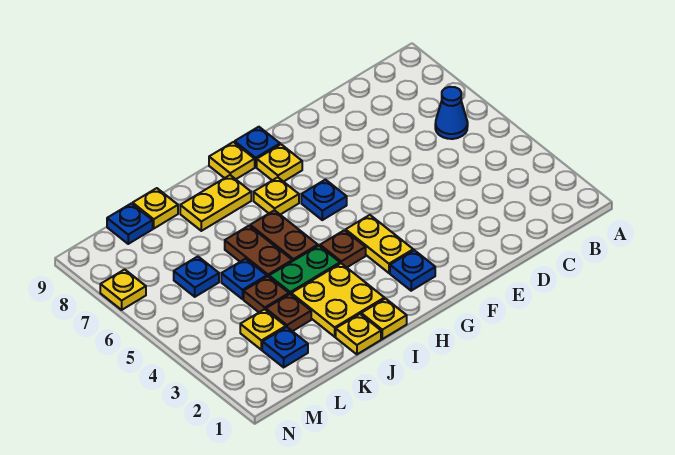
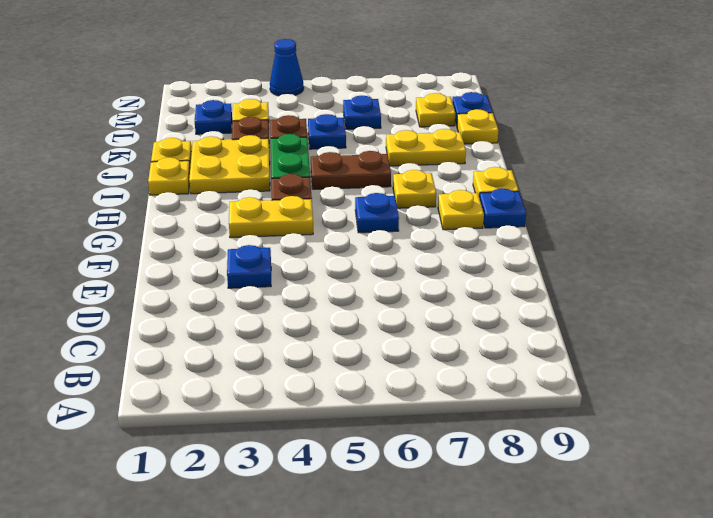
blue cone B6 level 1 -> blue cone N4 level 1
blue plate G2 level 1 -> blue plate E3 level 1
yellow plate I8:J8 level 1 -> yellow plate J7:J8 level 1
brown plate J5:J6 level 1 -> none
yellow plate N7 level 1 -> yellow plate L8 level 1

